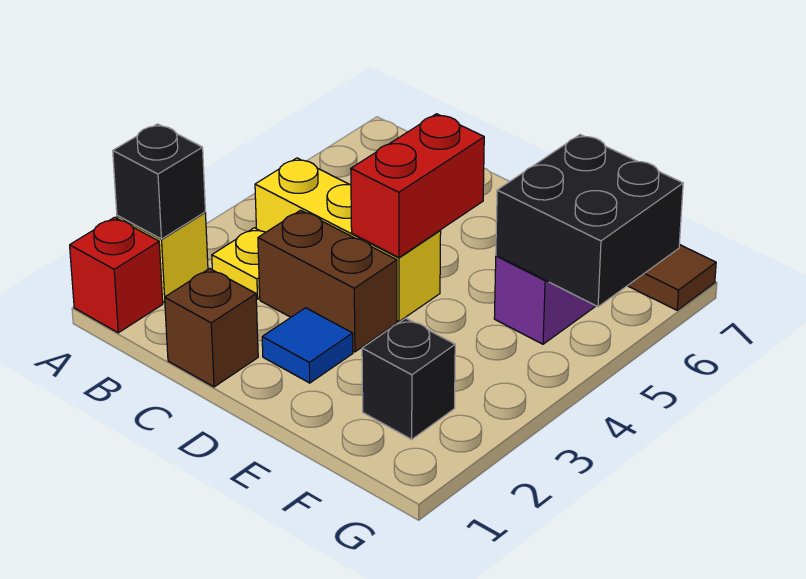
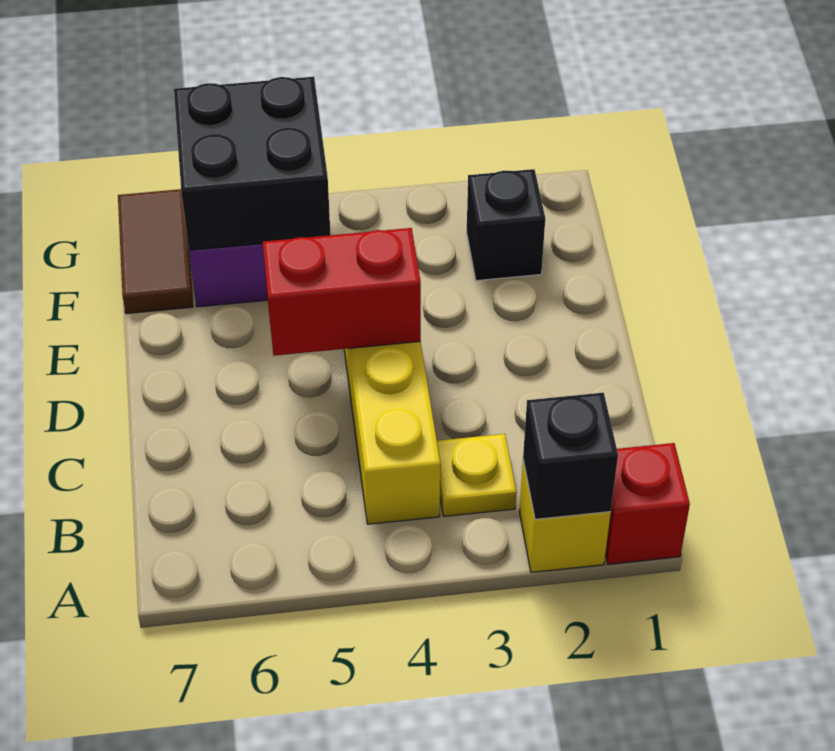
brown brick C1 level 1 -> none
brown brick C3:D3 level 1 -> none
blue tile D2 level 1 -> none

